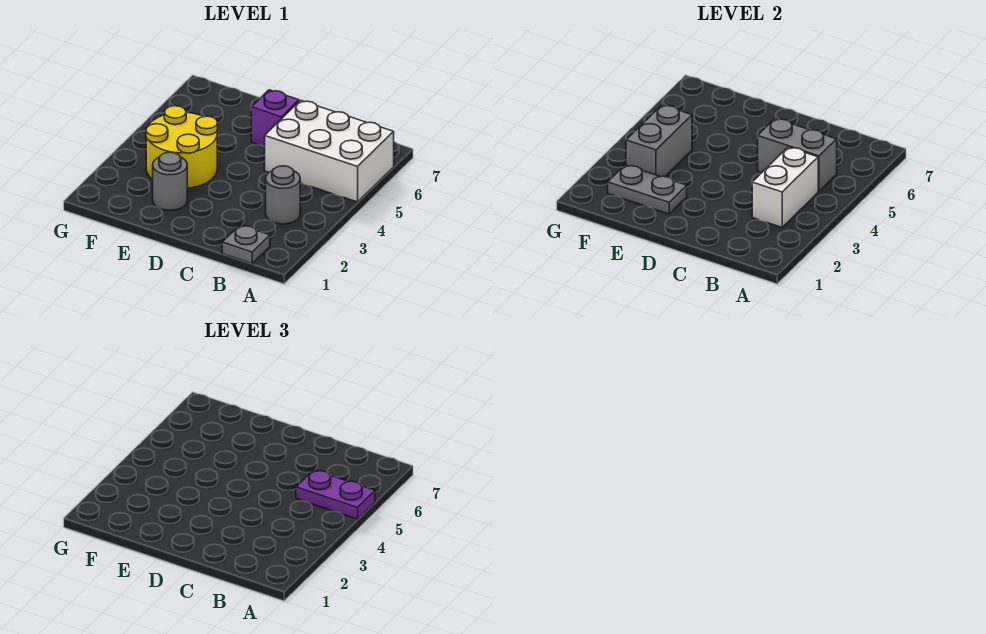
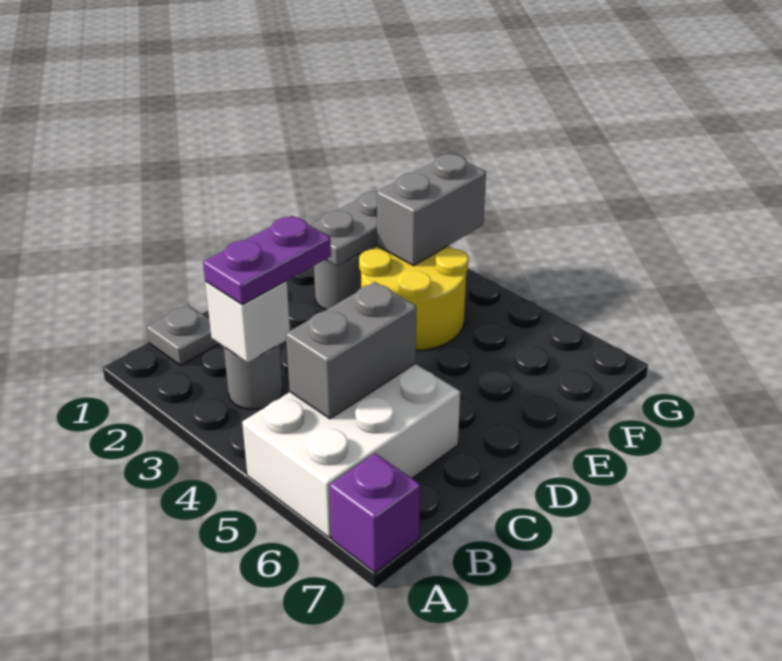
purple plate A5:B5 level 3 -> purple plate B3:C3 level 3
white brick B3:B4 level 2 -> white brick B3 level 2
purple brick D6 level 1 -> purple brick A7 level 1
grey brick F3:F4 level 2 -> grey brick F3:G3 level 2

